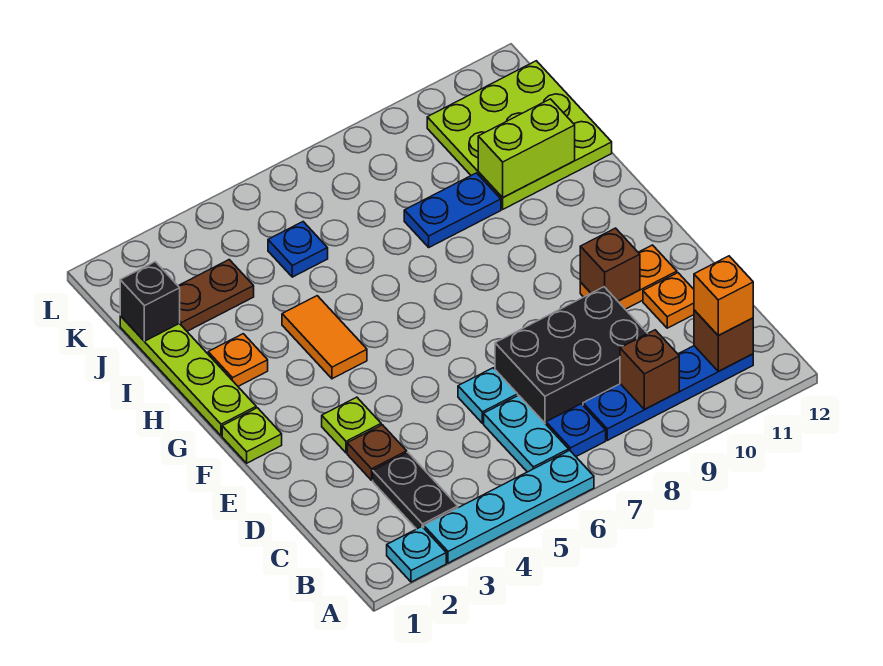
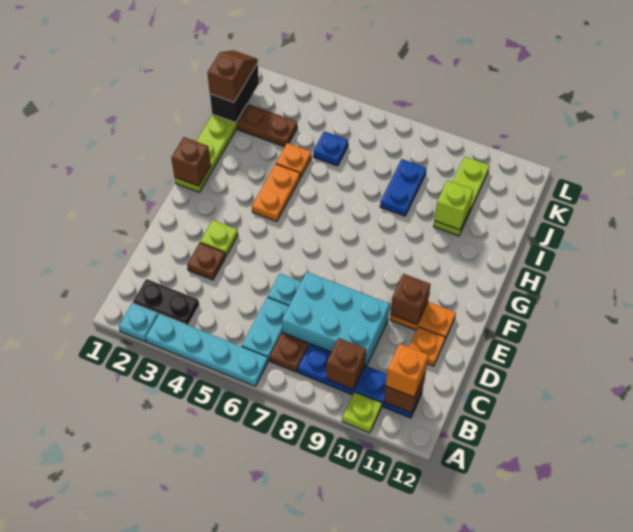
black plate B3:C3 level 1 -> black plate B2:B3 level 1
blue plate B7 level 1 -> brown plate B7 level 1
black brick C7:D9 level 1 -> cyan brick C7:D9 level 1
lime plate F1 level 1 -> lime plate A10 level 1
none -> brown brick G1 level 2
orange tile G4:H4 level 1 -> orange plate G4:H4 level 1
orange plate H2 level 1 -> orange plate I4 level 1
blue plate I8:I9 level 1 -> blue plate I8:J8 level 1
lime plate I10:K12 level 1 -> lime plate I10:K10 level 1
lime brick I10:I11 level 2 -> lime brick I10 level 2
black brick J1 level 2 -> black brick J1:K1 level 2
none -> brown slope J1:K1 level 3 top J

